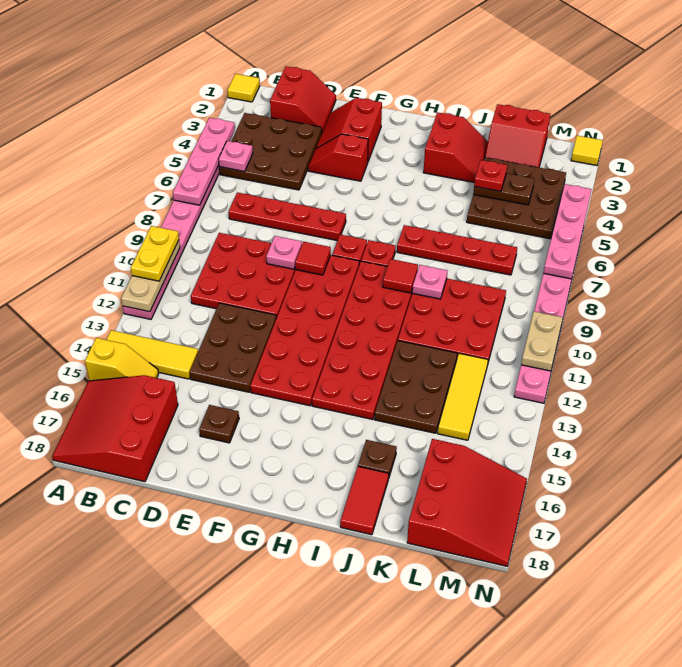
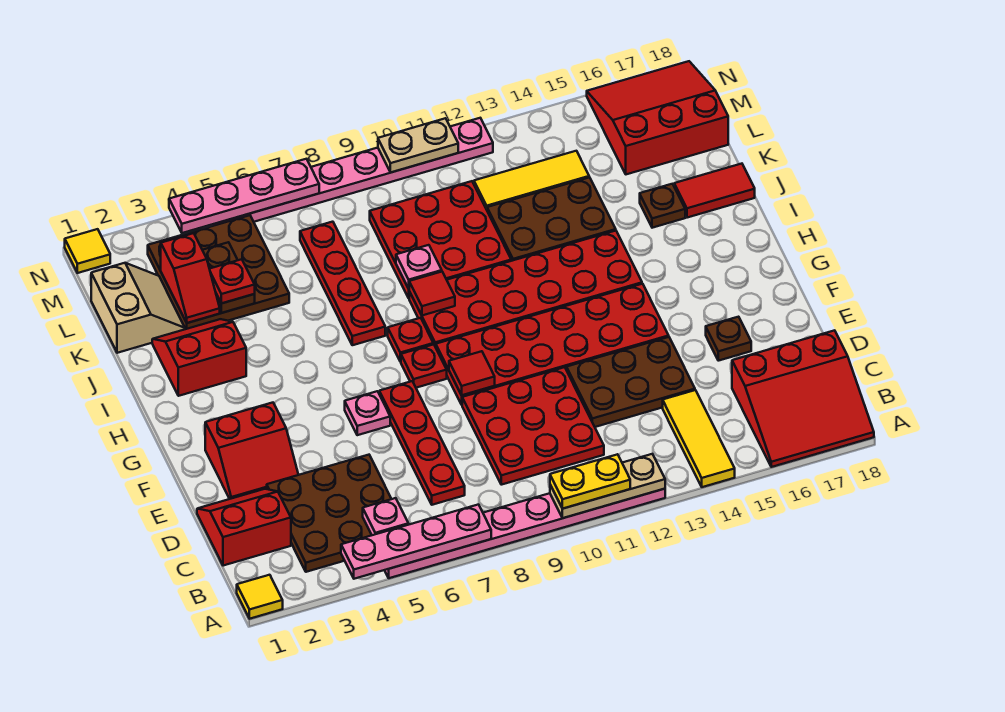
yellow slope A15:B15 level 1 top A -> none
red slope E4:F4 level 1 top F -> red slope K3:L3 level 2 top L
pink plate E9 level 2 -> pink plate F6 level 1
red slope K1:L2 level 1 top 1 -> tan slope K1:L2 level 1 top 1

